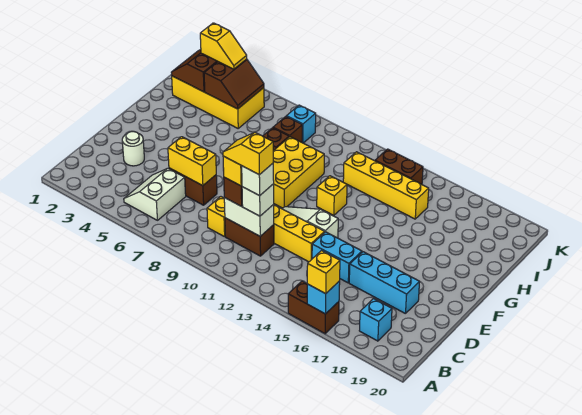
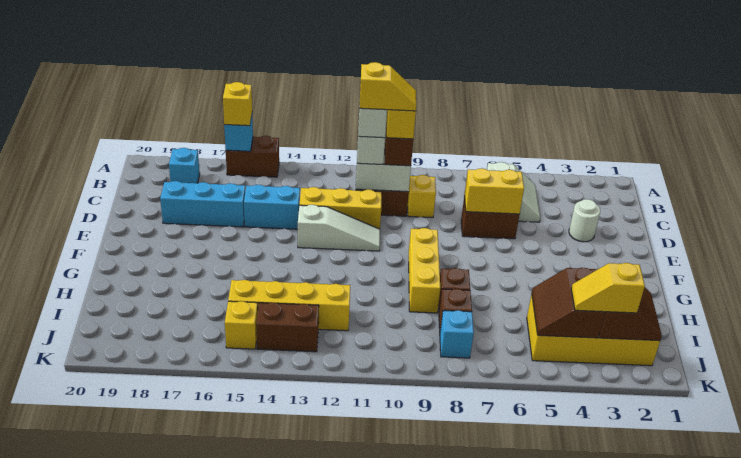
yellow brick F9:H10 level 1 -> yellow brick F9:H9 level 1
yellow brick G12 level 1 -> yellow brick J15 level 1

